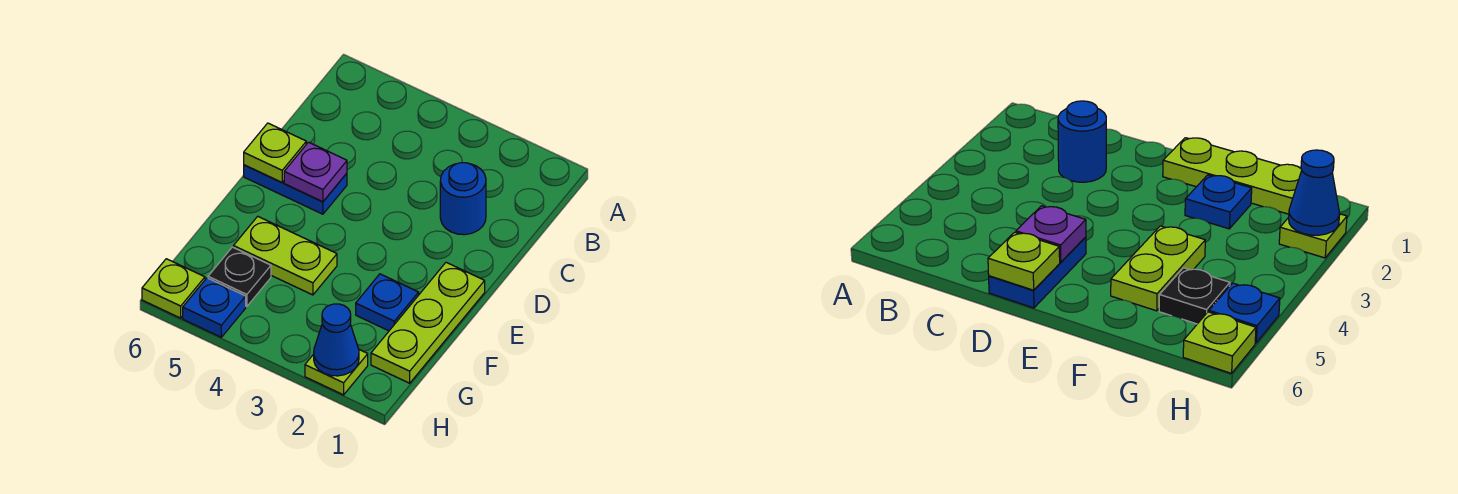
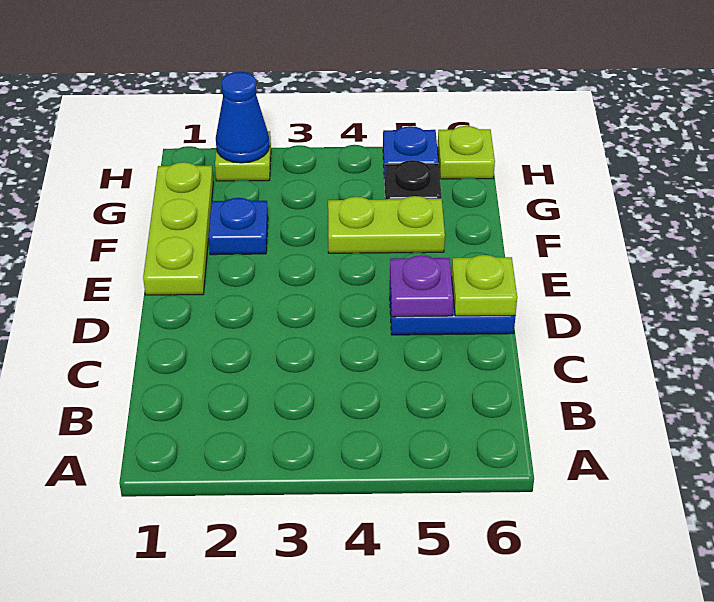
blue round brick C2 level 1 -> none

